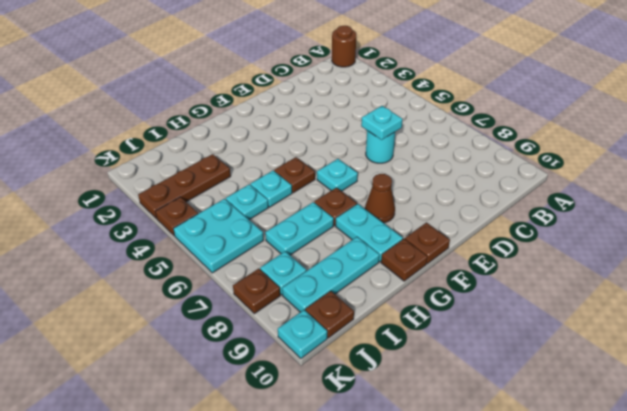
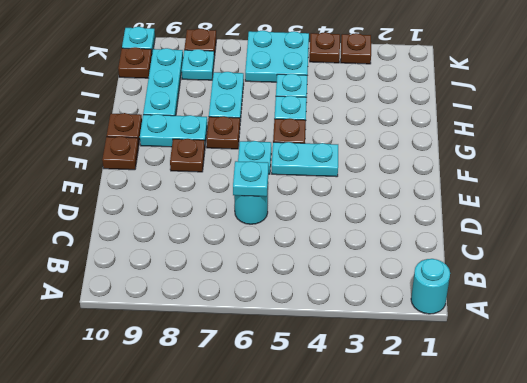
brown round brick A1 level 1 -> cyan round brick A1 level 1
none -> cyan plate F4:F5 level 1
brown cone F8 level 1 -> brown plate F8 level 1
brown plate I3:K3 level 1 -> brown plate K3 level 1

